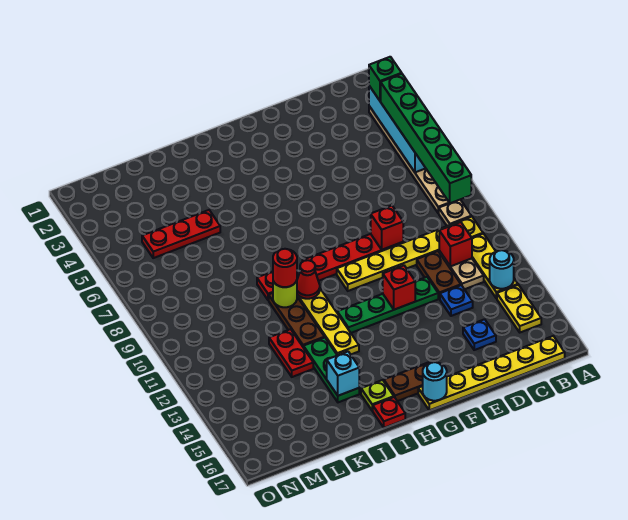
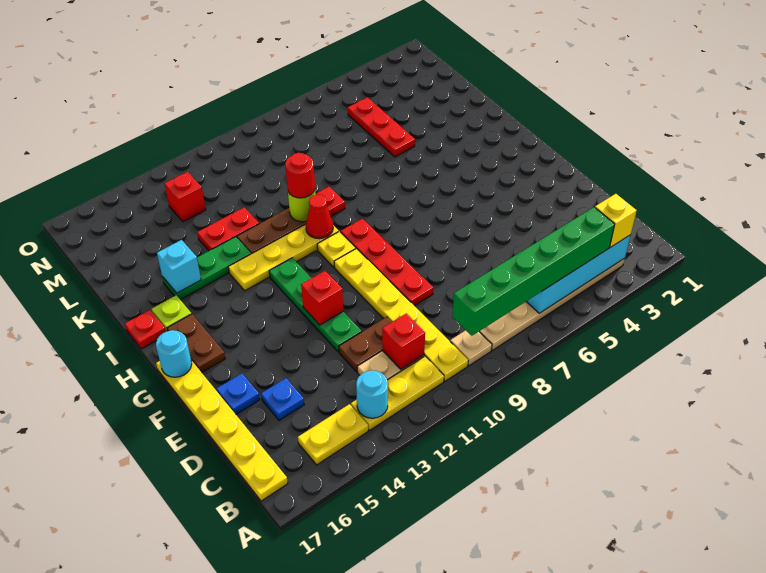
green brick B3 level 3 -> yellow brick B3 level 3
blue plate D13 level 1 -> blue plate E16 level 1
red brick E9 level 2 -> red brick M13 level 1
none -> yellow plate H10 level 1

